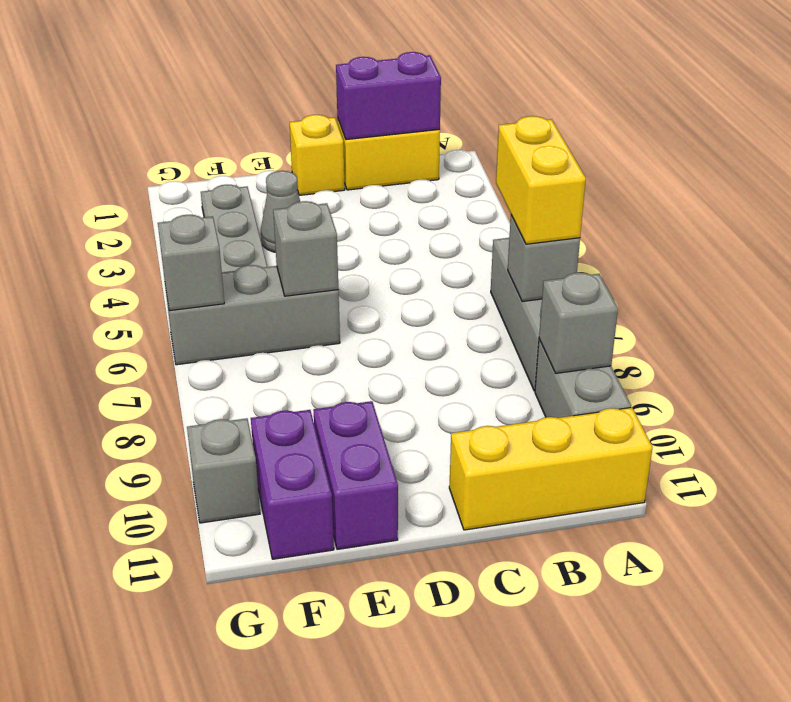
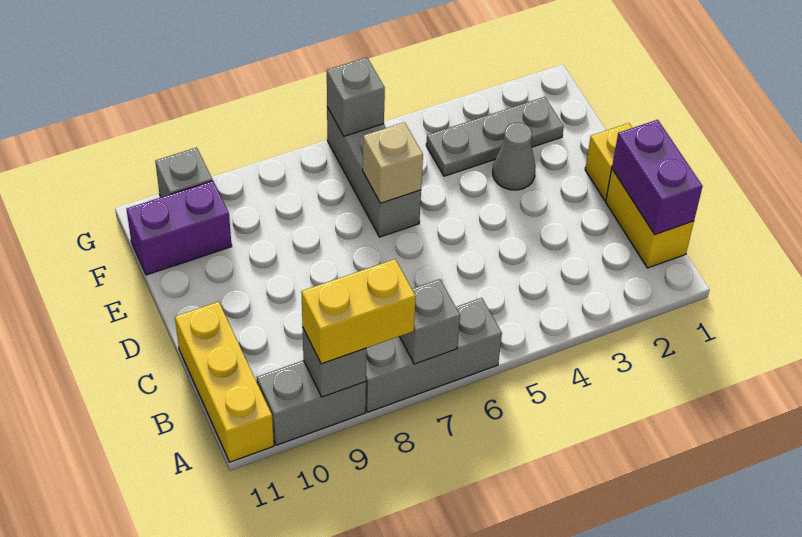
yellow brick A6:A7 level 3 -> yellow brick A8:A9 level 3
grey brick E6 level 2 -> tan brick E6 level 2
purple brick E10:E11 level 1 -> none

